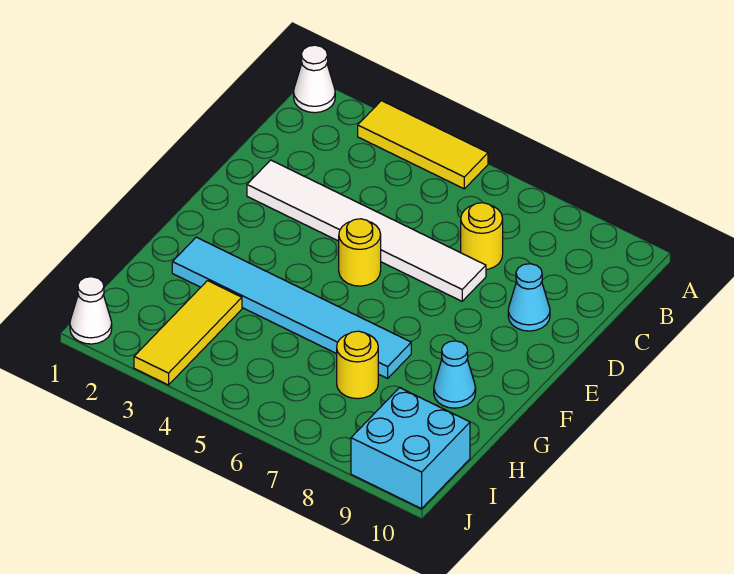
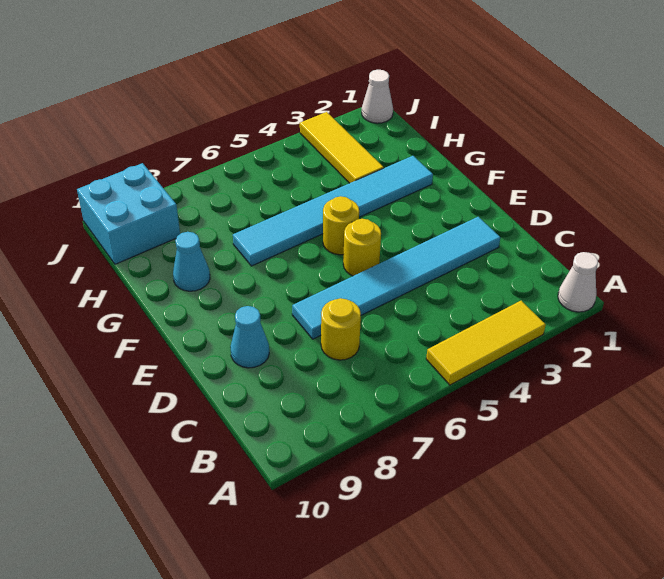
white tile D2:D7 level 1 -> cyan tile D2:D7 level 1
yellow round brick H7 level 1 -> yellow round brick F5 level 1

